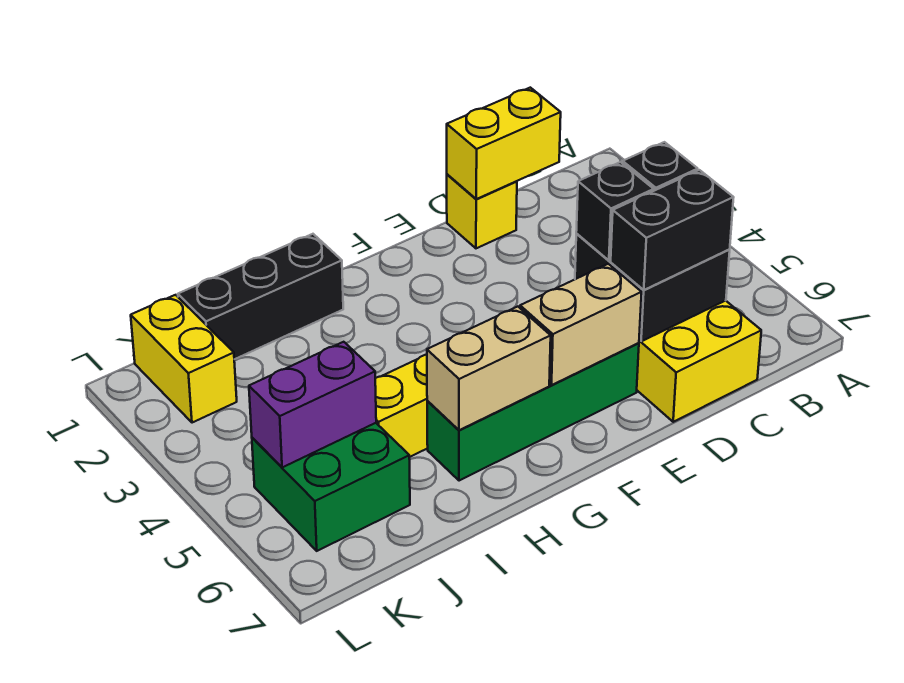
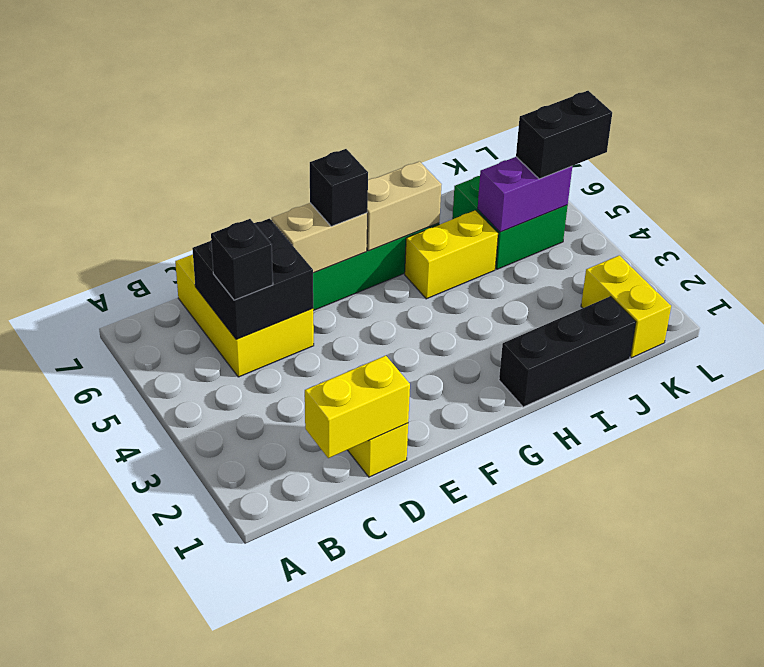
black brick C6:D6 level 3 -> black brick K5:L5 level 3
black brick D5 level 3 -> black brick F6 level 3

